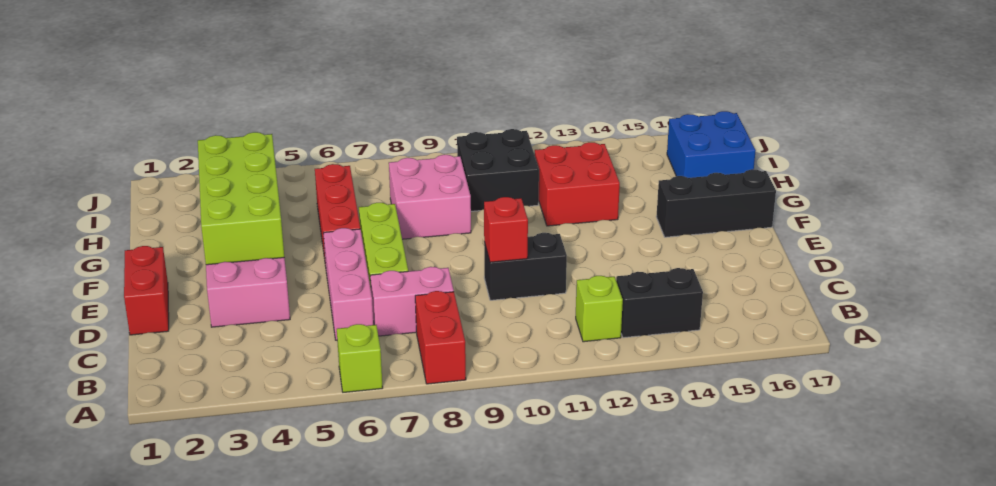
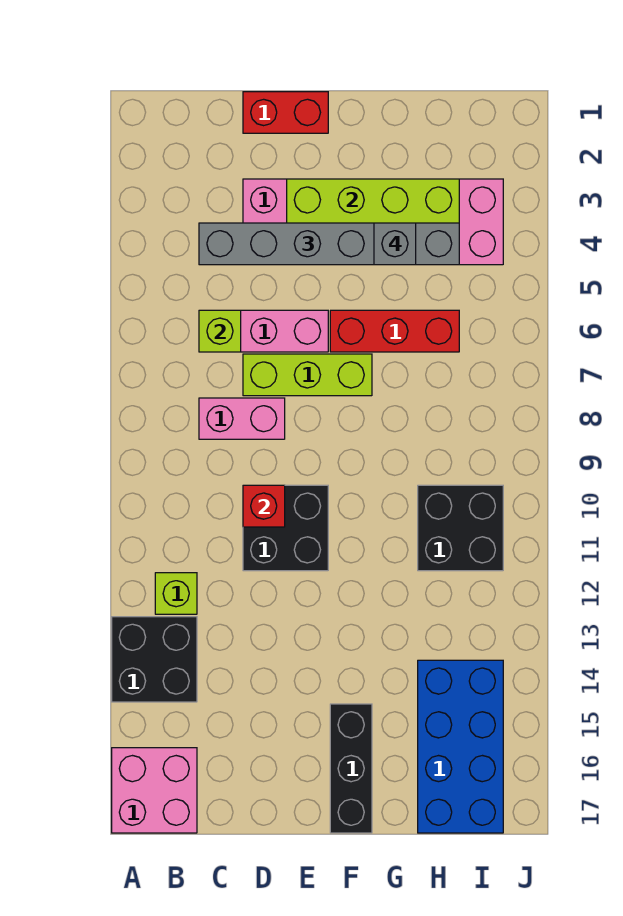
lime brick A6 level 1 -> lime brick C6 level 2
red brick A8:B8 level 1 -> none
black brick B13:B14 level 1 -> black brick A13:B14 level 1
none -> grey brick C4:H4 level 3
pink brick C7:C8 level 1 -> pink brick C8:D8 level 1
black brick D10:D11 level 1 -> black brick D10:E11 level 1
none -> grey brick G4 level 4
pink brick G8:H9 level 1 -> pink brick A16:B17 level 1
red brick G12:H13 level 1 -> none
blue brick H16:I17 level 1 -> blue brick H14:I17 level 1

